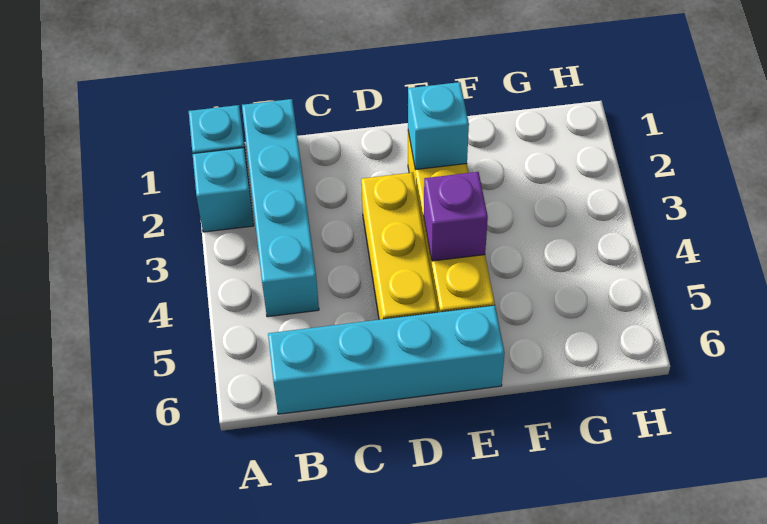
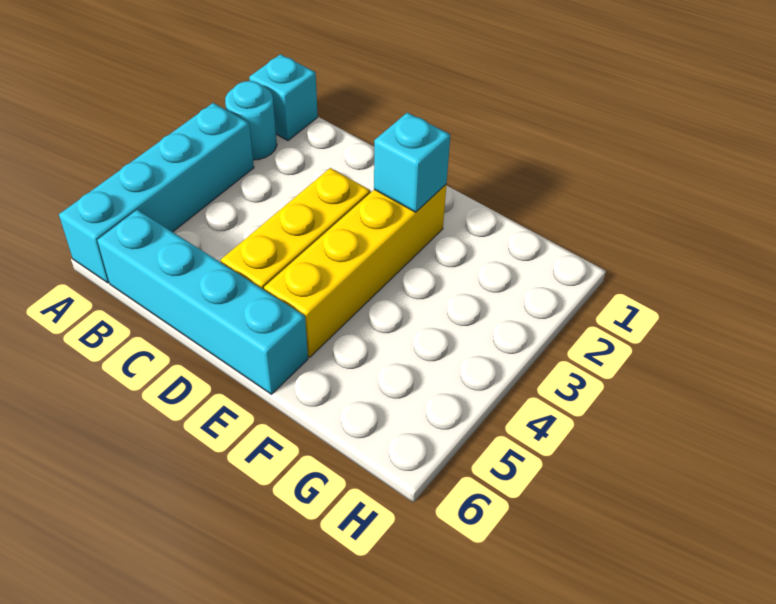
cyan brick A2 level 1 -> cyan round brick A2 level 1
cyan brick B1:B4 level 1 -> cyan brick A3:A6 level 1
purple brick E4 level 2 -> none

